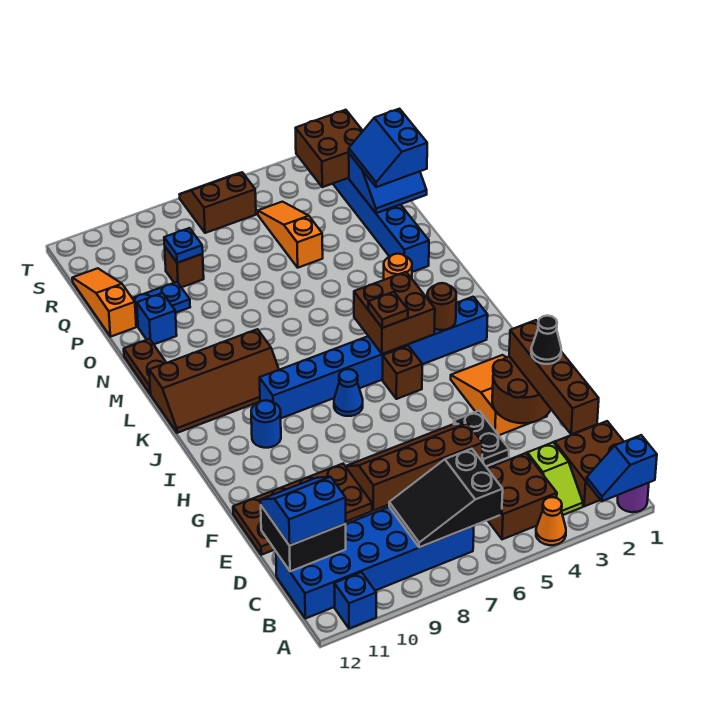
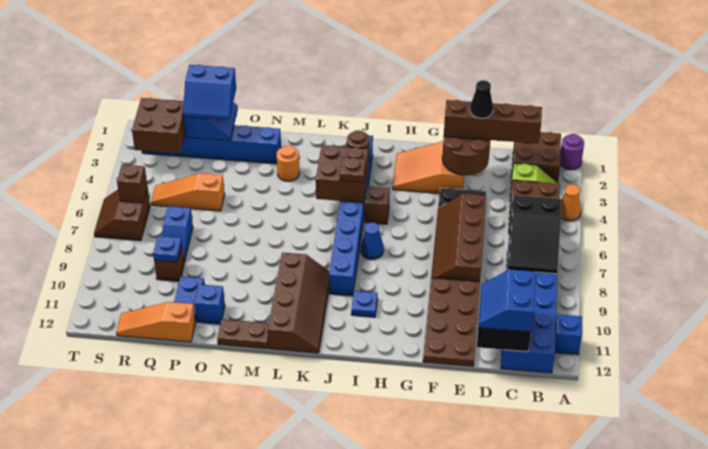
blue slope A1:A2 level 2 top 1 -> blue slope Q7:Q8 level 1 top 7
blue round brick I10 level 1 -> blue plate I10 level 1
none -> brown brick S6 level 2

